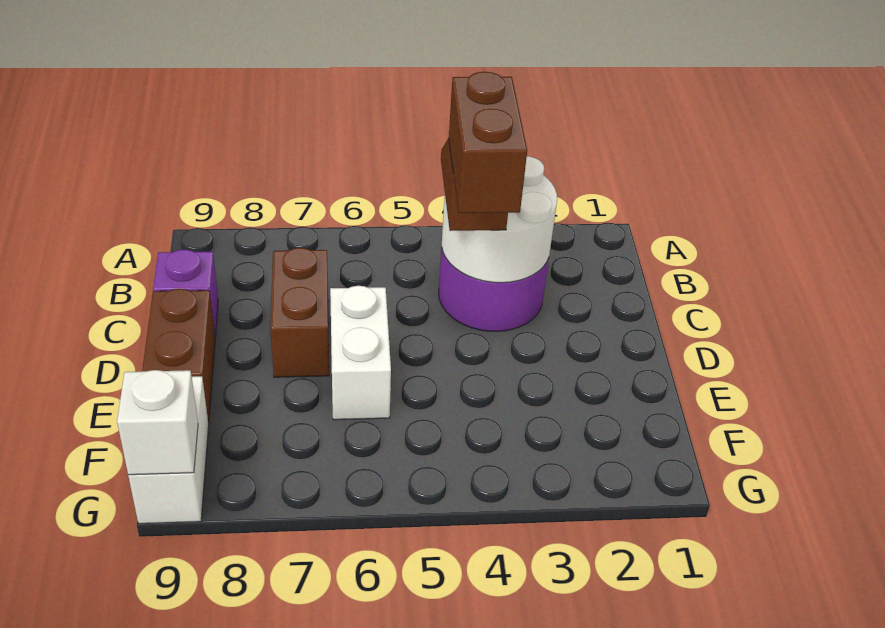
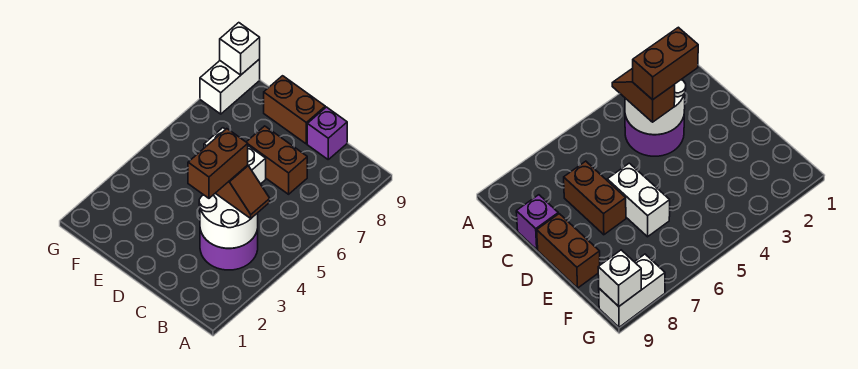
brown brick C4:D4 level 4 -> brown brick C3:C4 level 4
white brick F9:G9 level 1 -> white brick G8:G9 level 1

